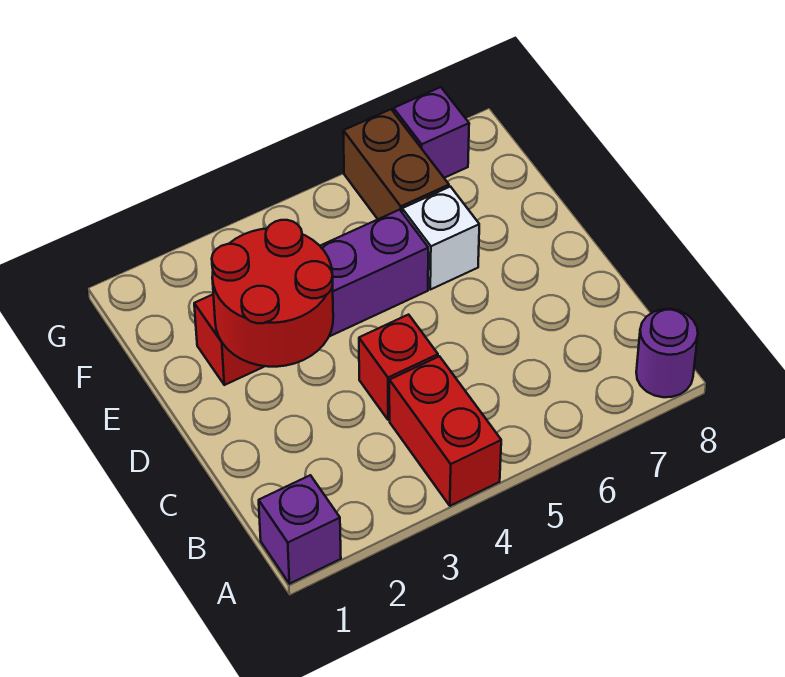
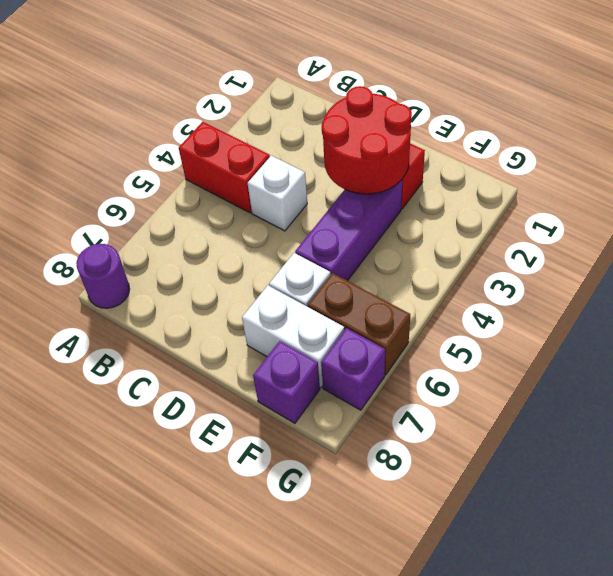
purple brick A1 level 1 -> purple brick F8 level 1
red brick C4 level 1 -> white brick C4 level 1
none -> white brick E7:F7 level 1

